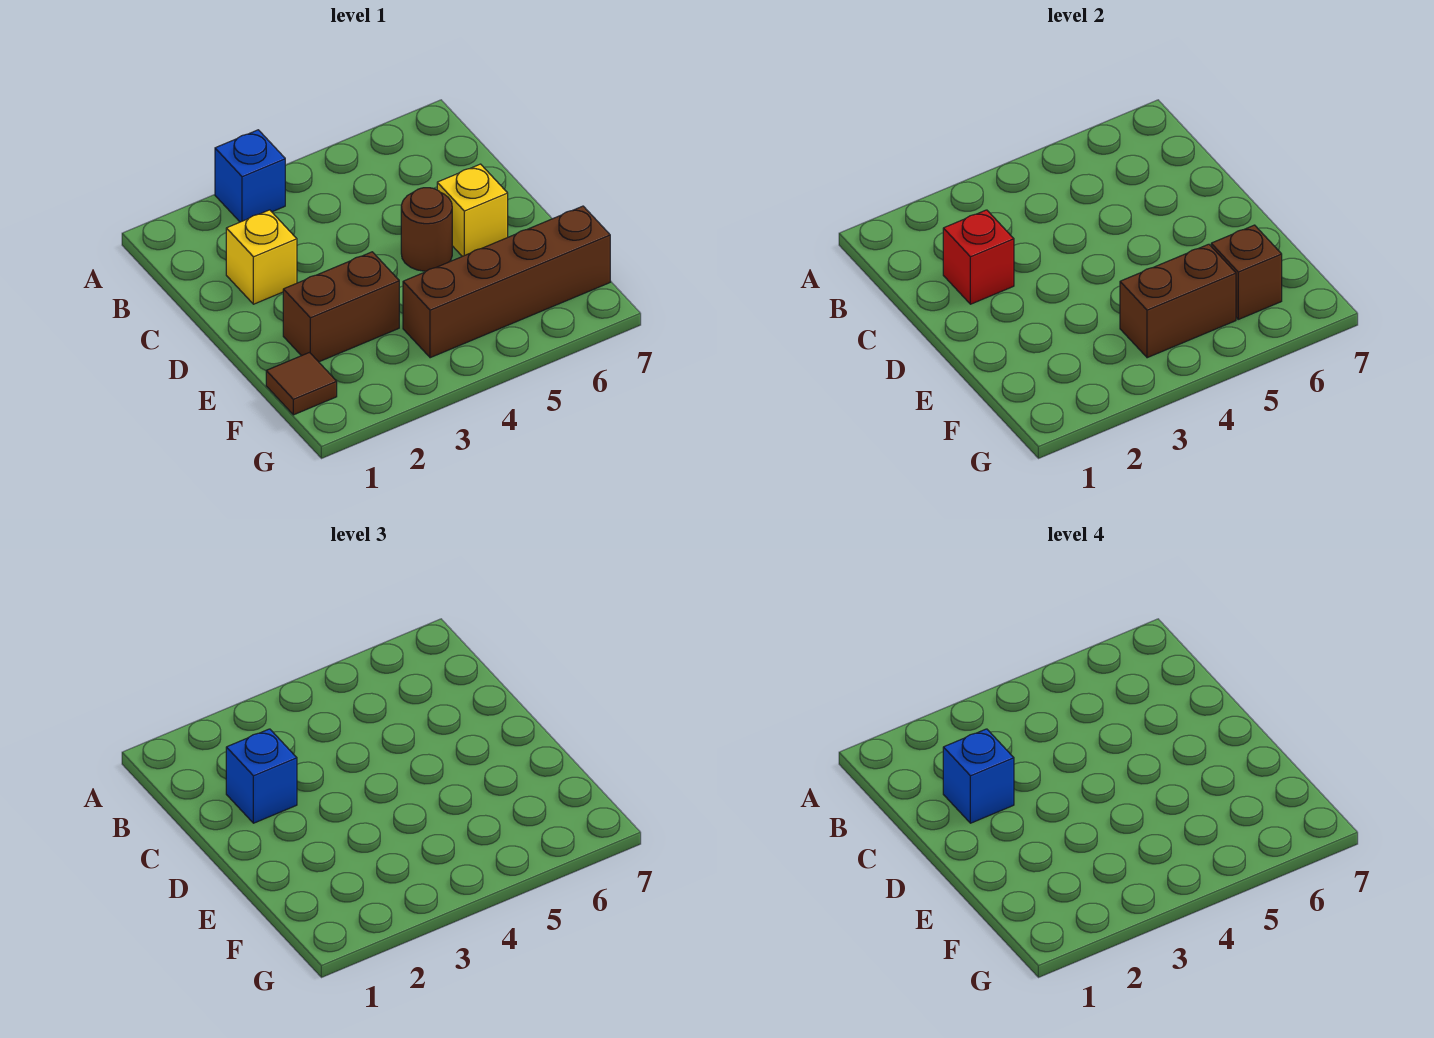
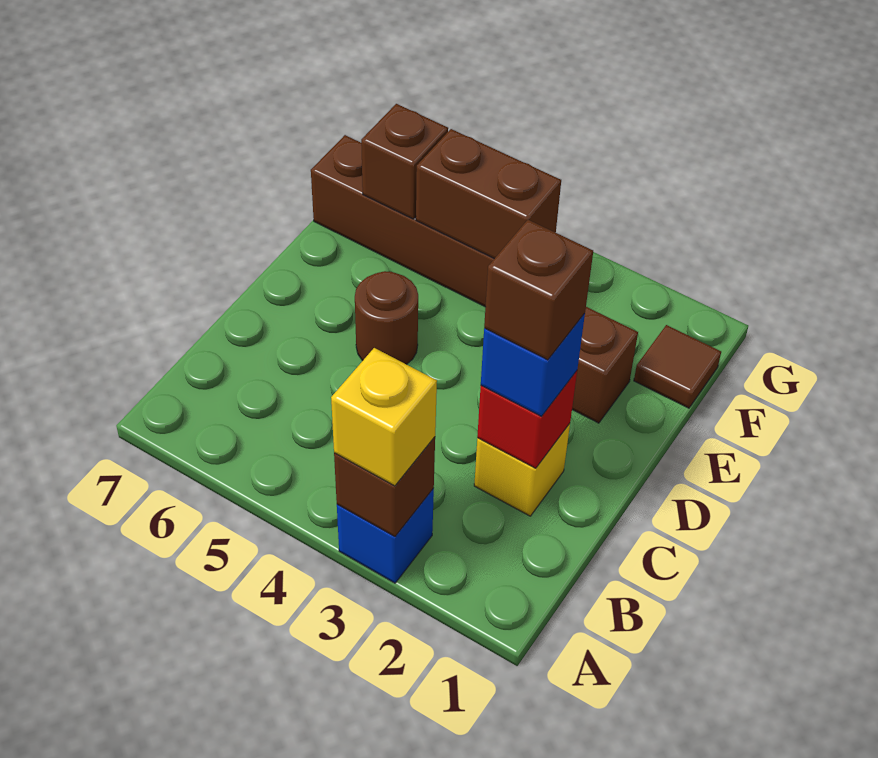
none -> brown brick A3 level 2
blue brick C2 level 4 -> brown brick C2 level 4
yellow brick D6 level 1 -> yellow brick A3 level 3

